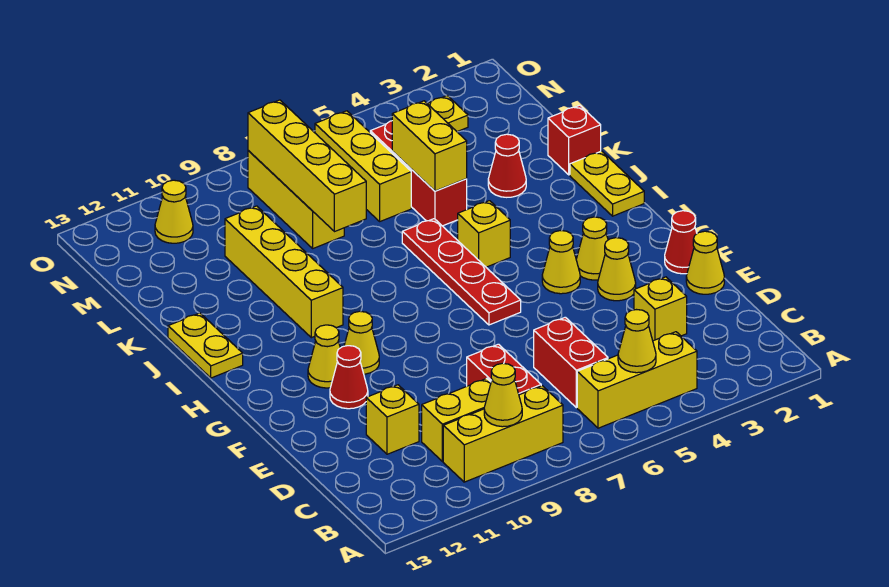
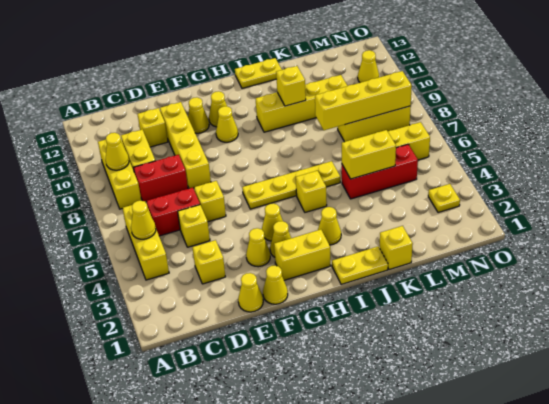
none -> yellow brick D5 level 1
none -> yellow brick E6 level 1
none -> yellow brick E8:E11 level 1
red cone F1 level 1 -> yellow cone F1 level 1
red cone F11 level 1 -> yellow cone F11 level 1
none -> yellow brick G2:H2 level 1
red plate G6:J6 level 1 -> yellow plate G6:J6 level 1
none -> yellow cone I3 level 1
none -> yellow brick J10 level 2
red brick K1 level 1 -> yellow brick K1 level 1
red cone K3 level 1 -> none

